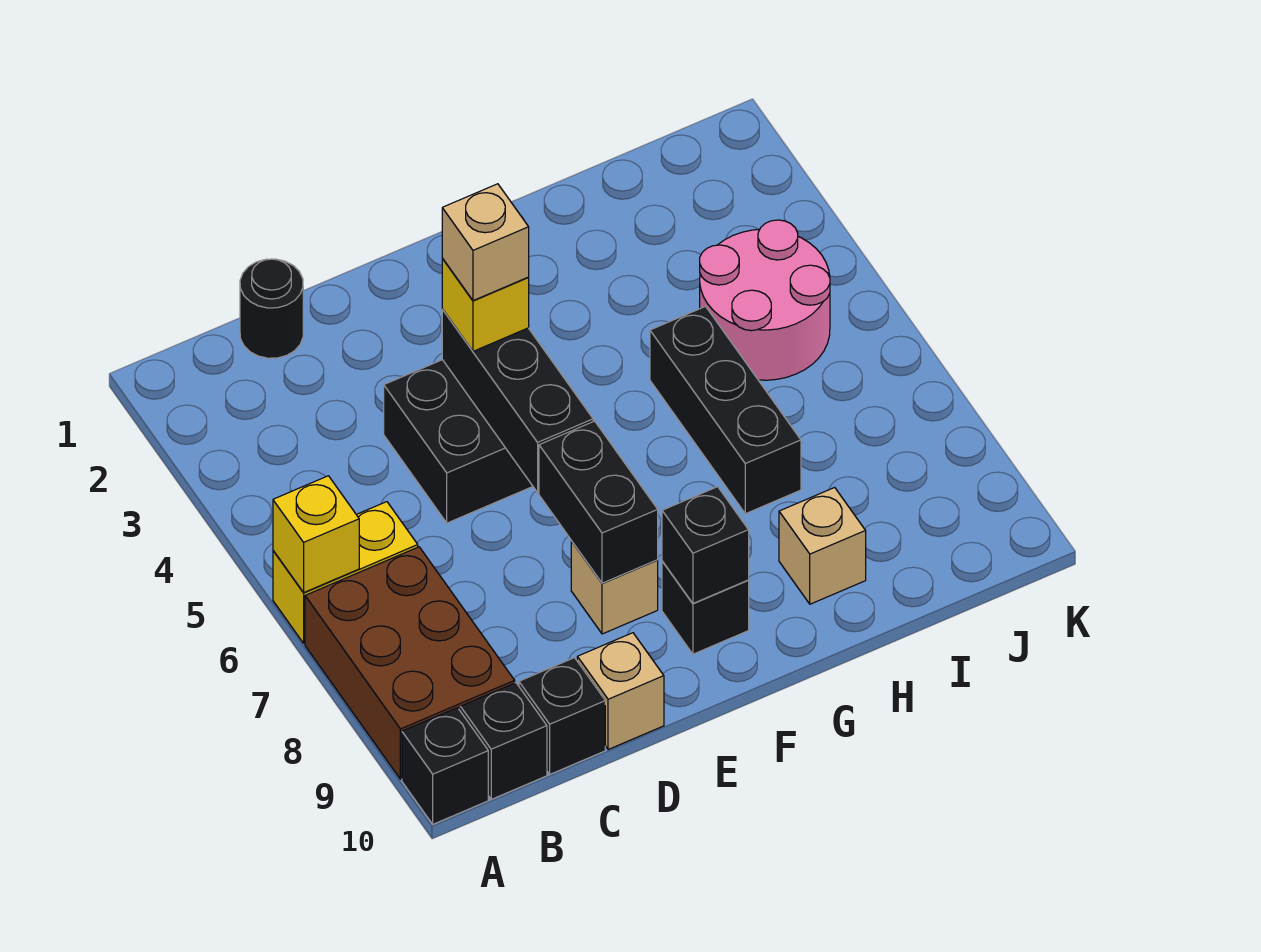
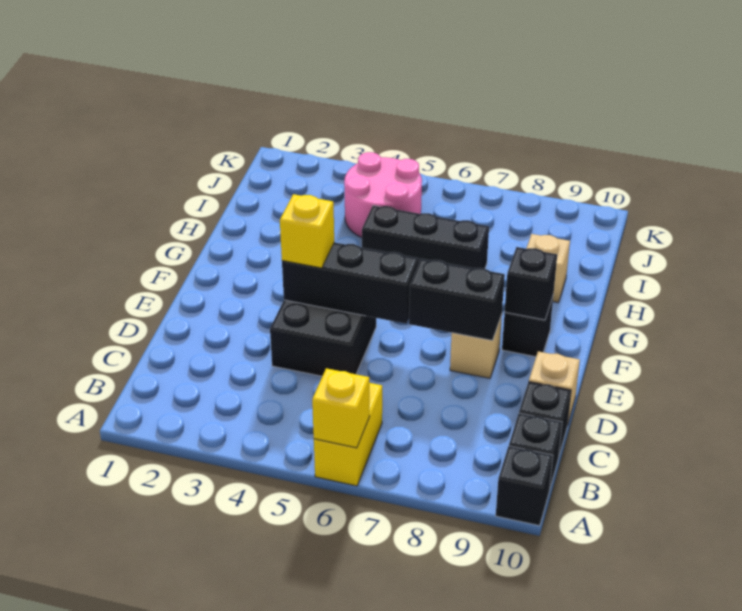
brown brick A7:B9 level 1 -> none
black round brick C1 level 1 -> none
tan brick E4 level 4 -> none

